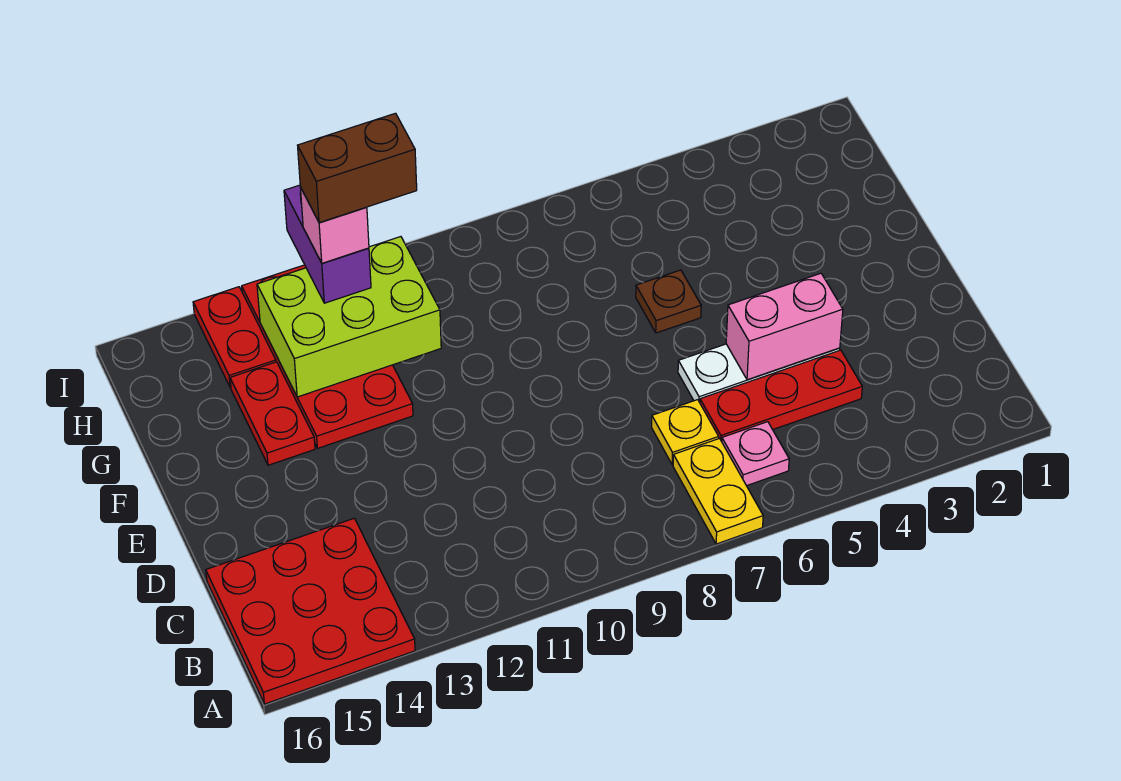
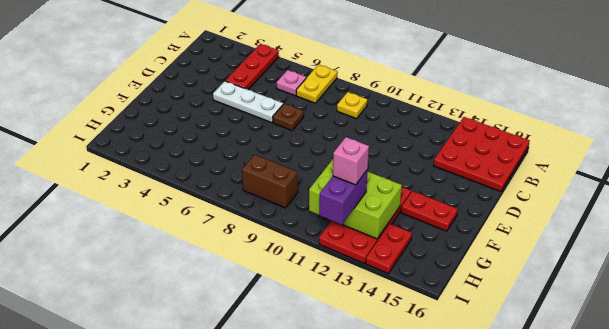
red plate C4:C6 level 1 -> red plate A4:C4 level 1
yellow plate C7 level 1 -> yellow plate B9 level 1
pink brick D4:D5 level 2 -> none
brown plate F6 level 1 -> brown plate D7 level 1
red plate F14:G14 level 1 -> red plate F14:F15 level 1
brown brick H11:H12 level 5 -> brown brick H8:H9 level 1

